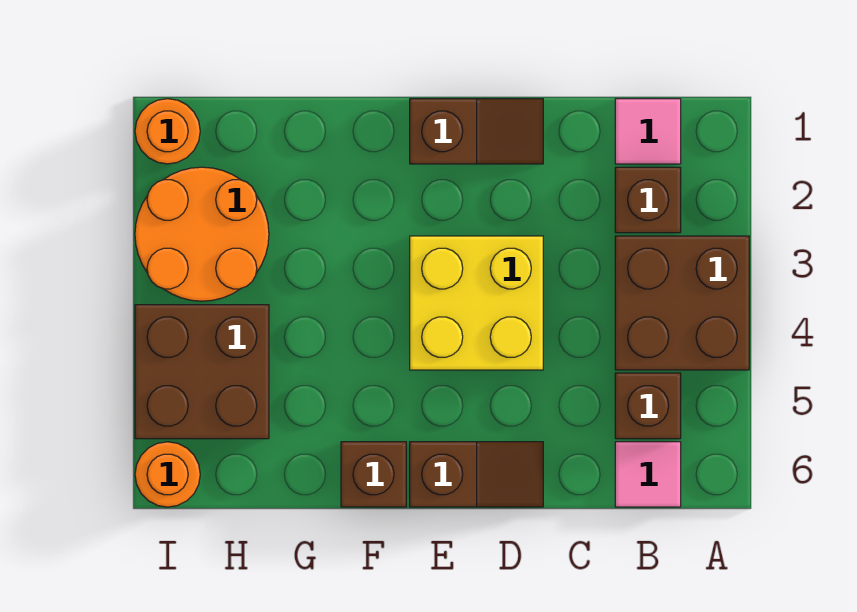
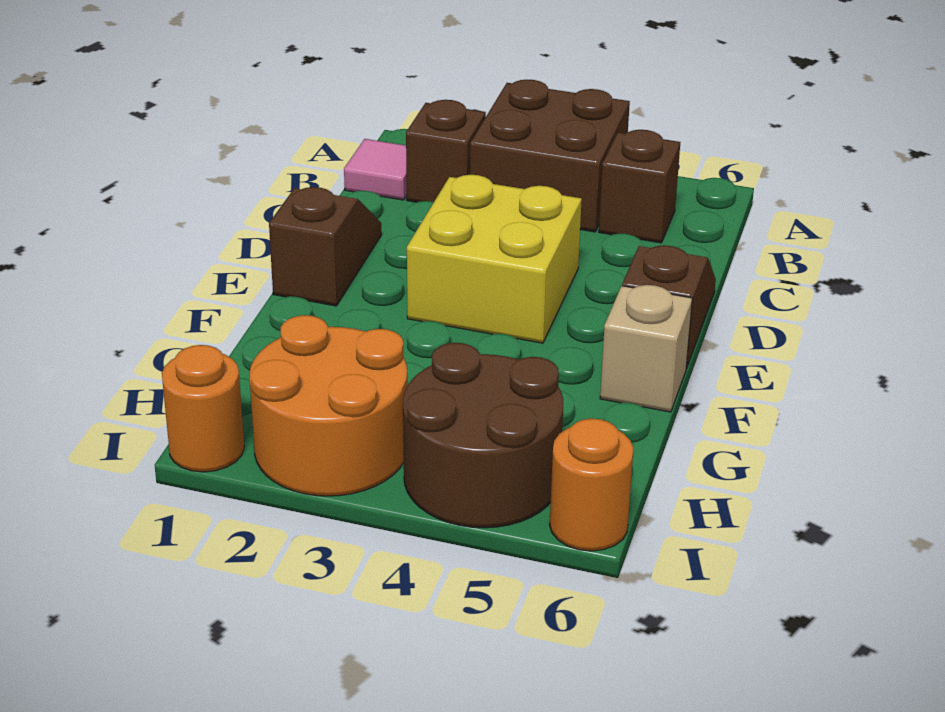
pink tile B6 level 1 -> none
brown brick F6 level 1 -> tan brick F6 level 1
brown brick H4:I5 level 1 -> brown round brick H4:I5 level 1

